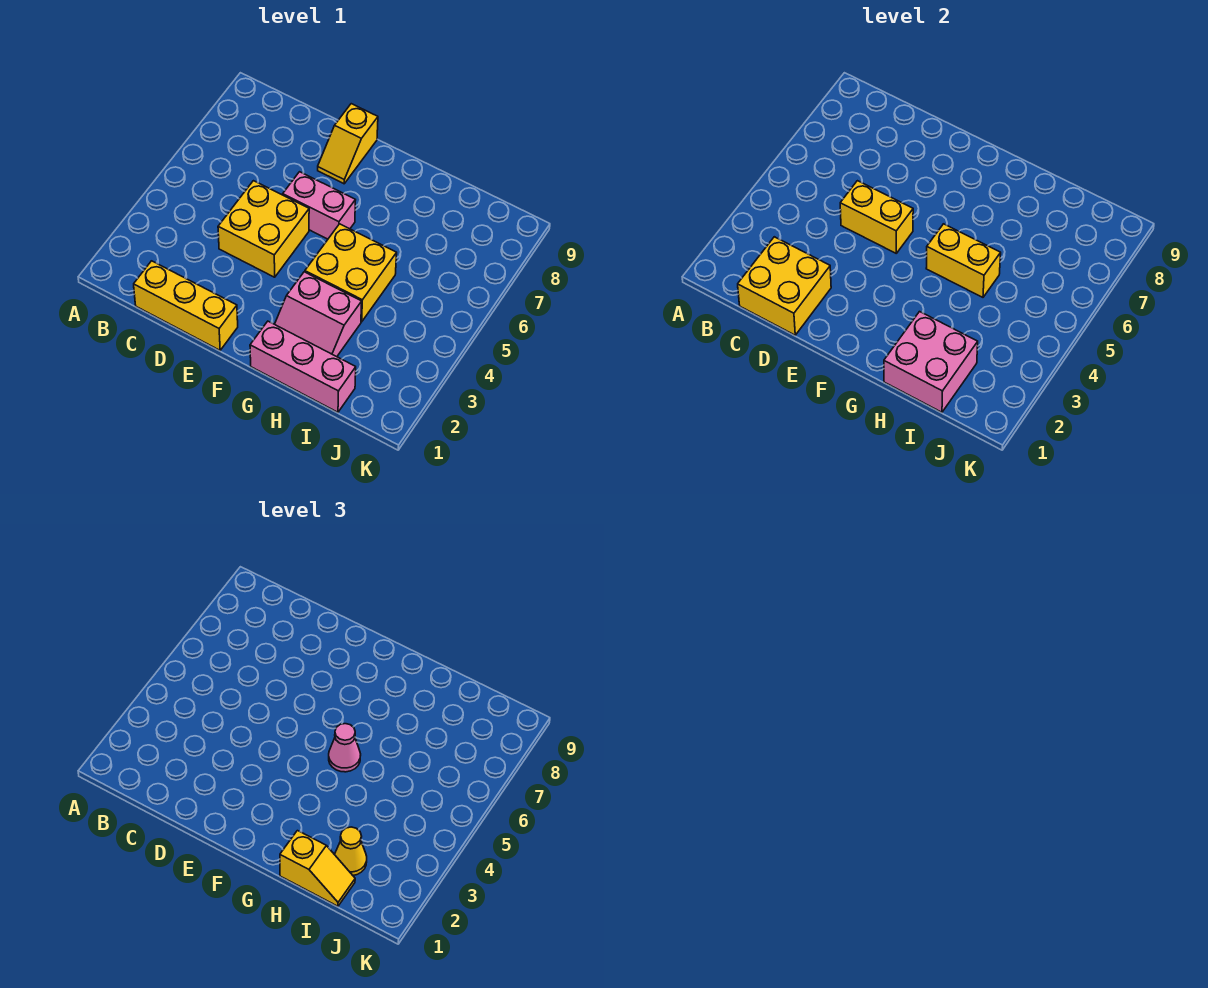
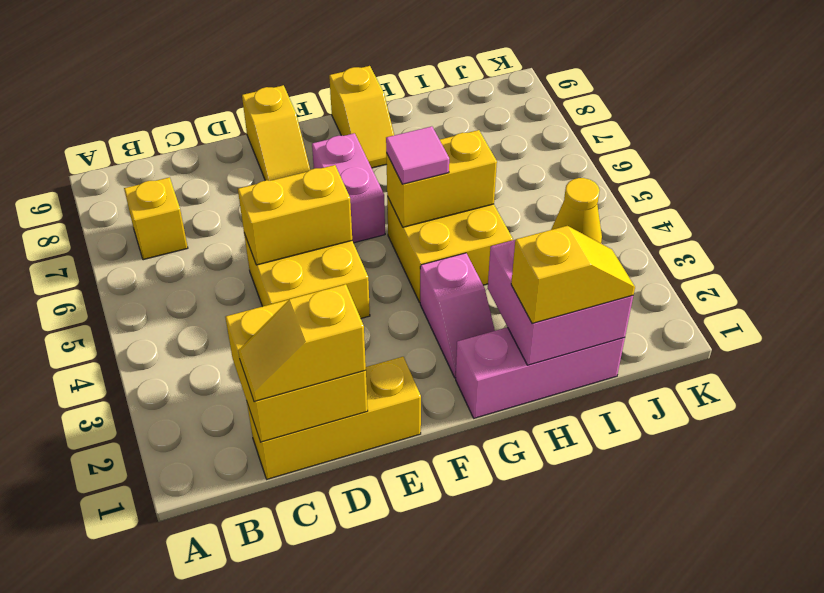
none -> yellow brick B7 level 1
none -> yellow slope C1:D1 level 3 top D
pink brick E6:F6 level 1 -> pink brick F6:F7 level 1
pink slope G2:H3 level 1 top 3 -> pink slope G2:G3 level 1 top 3
pink cone G5 level 3 -> pink tile G5 level 3
none -> yellow slope G8:G9 level 1 top 9

